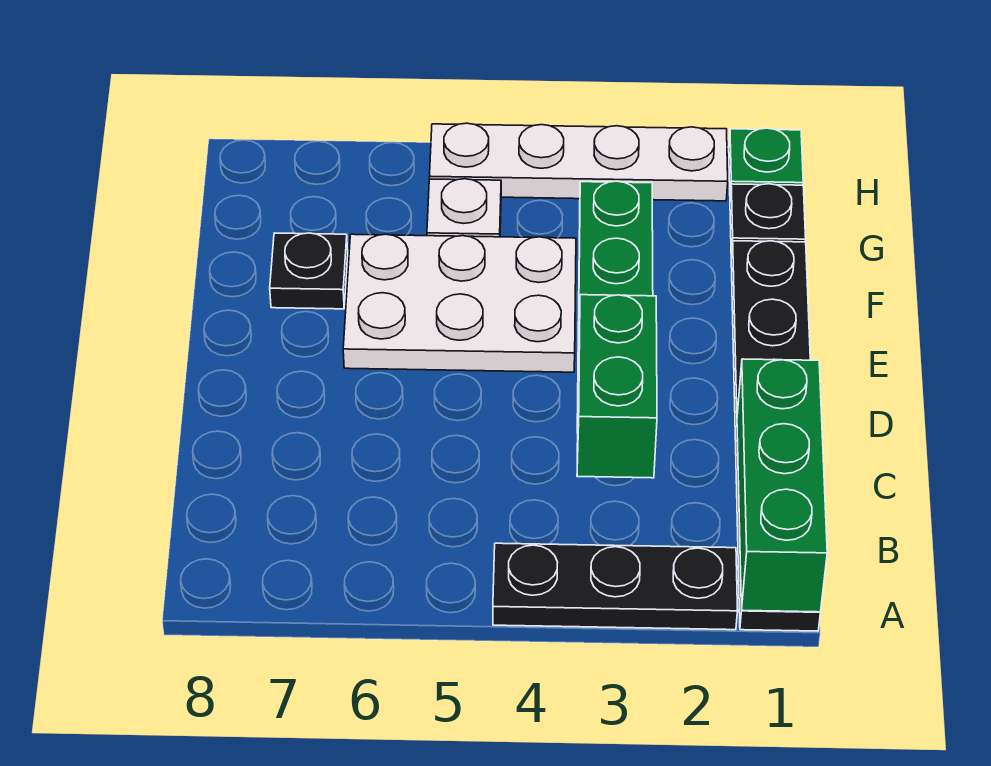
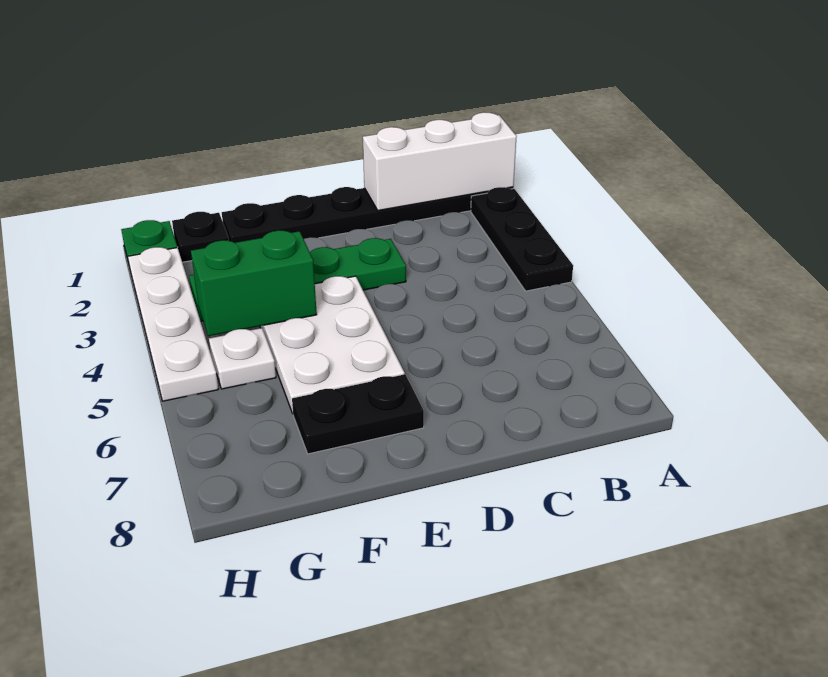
green brick A1:C1 level 2 -> white brick A1:C1 level 2
green brick C3:D3 level 2 -> green brick F4:G4 level 2
black plate F7 level 1 -> black plate E7:F7 level 1

